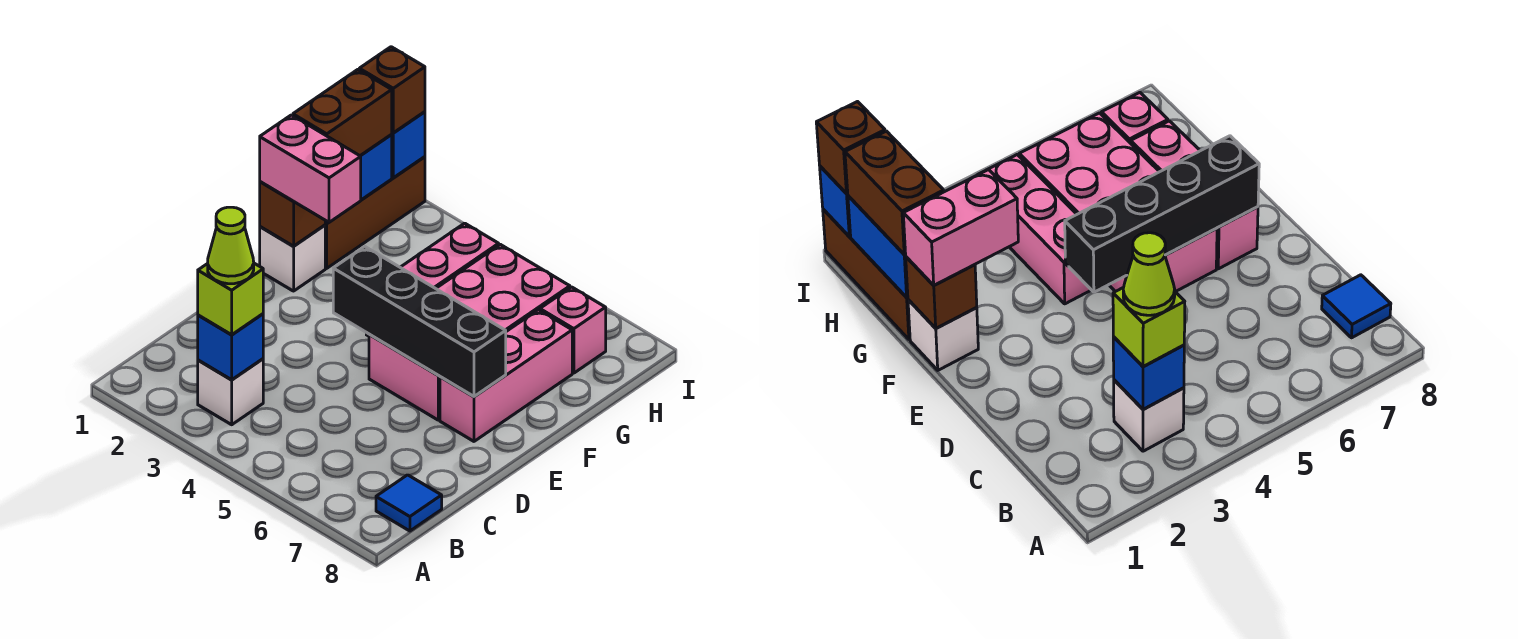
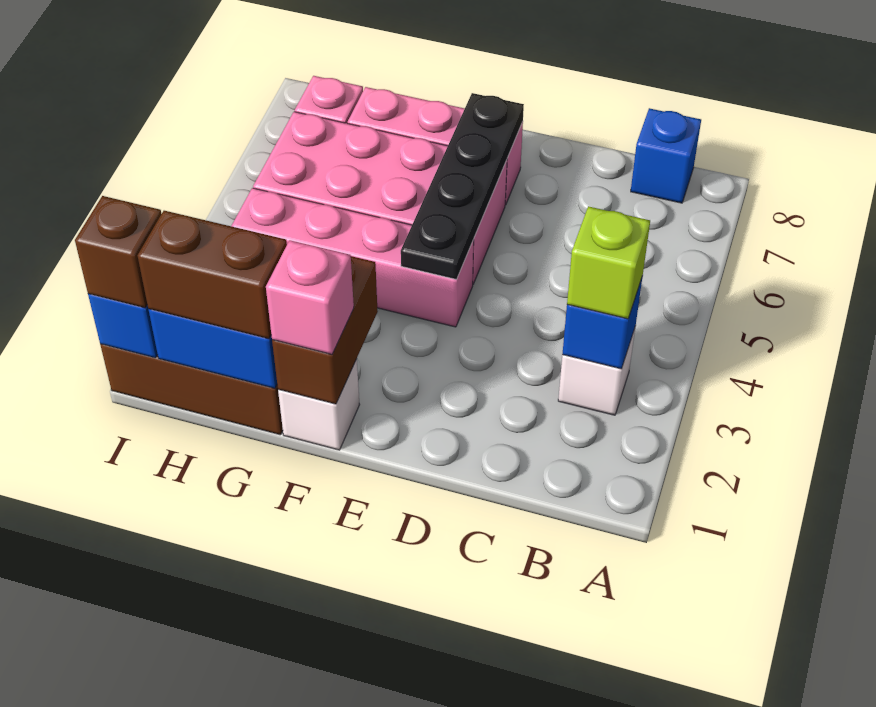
lime cone B3 level 4 -> none
blue tile B8 level 1 -> blue brick B8 level 1
black brick E4:E7 level 2 -> black plate E4:E7 level 2
brown brick F1 level 2 -> brown brick F1:F2 level 2
pink brick F1:F2 level 3 -> pink brick F1 level 3
pink brick F4:H4 level 1 -> pink brick E4:H4 level 1

